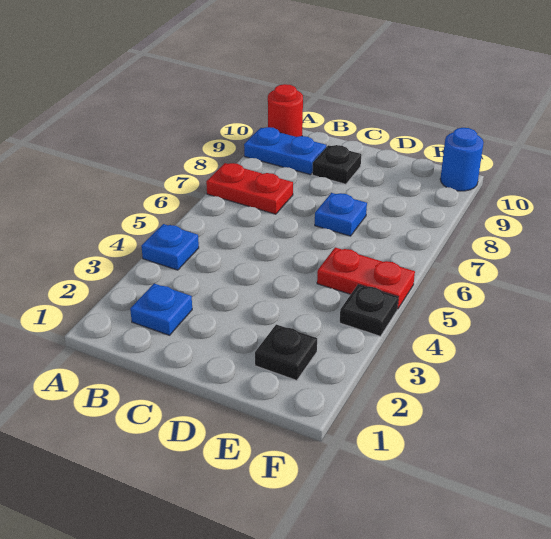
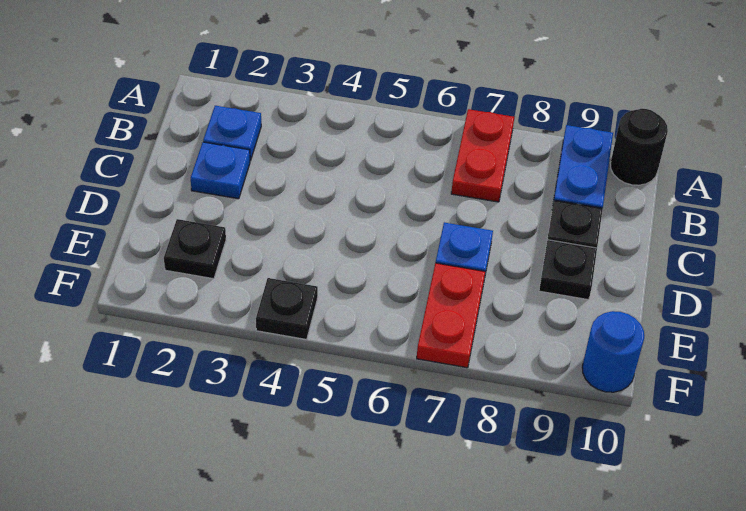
blue plate A4 level 1 -> blue plate C2 level 1
red round brick A10 level 1 -> black round brick A10 level 1
none -> black plate D9 level 1
red plate E5:F5 level 1 -> red plate E7:F7 level 1

